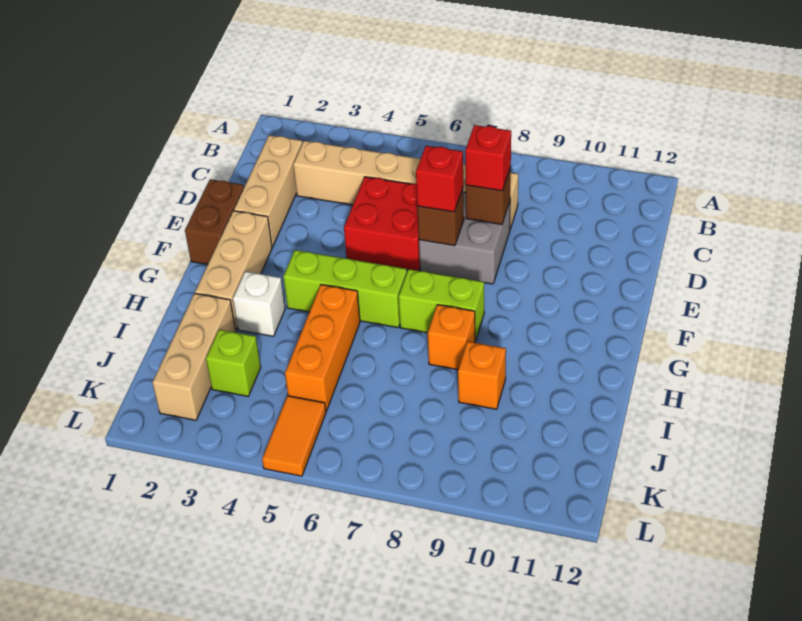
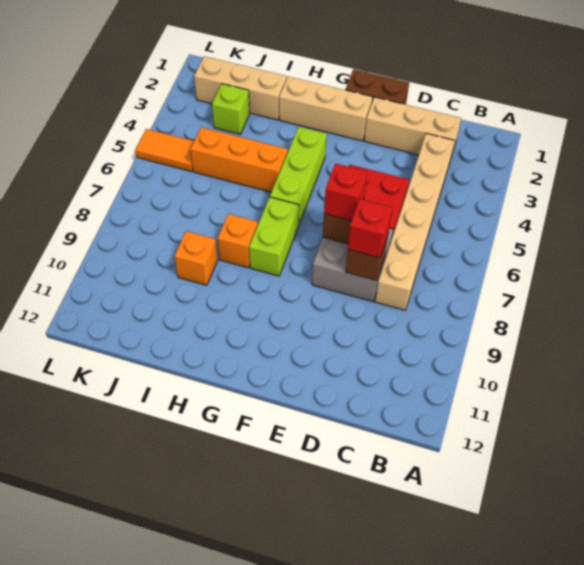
white brick H3 level 1 -> none

